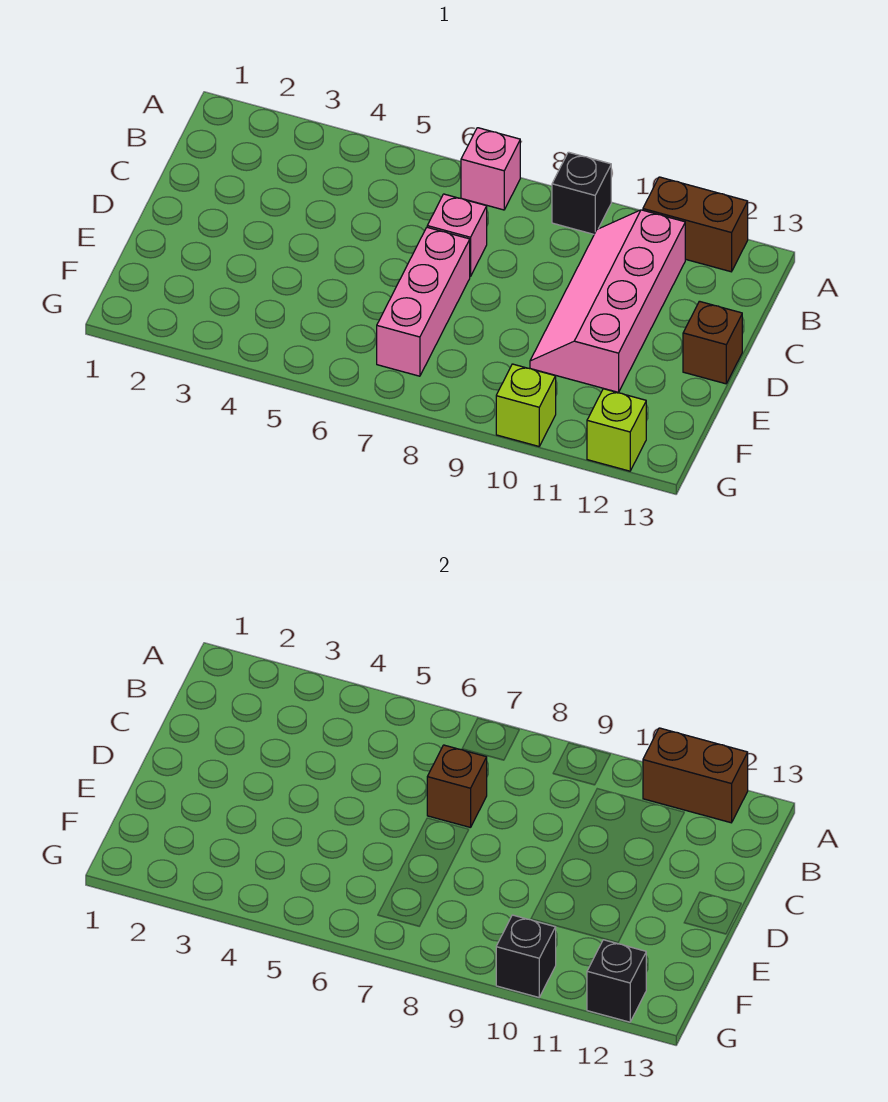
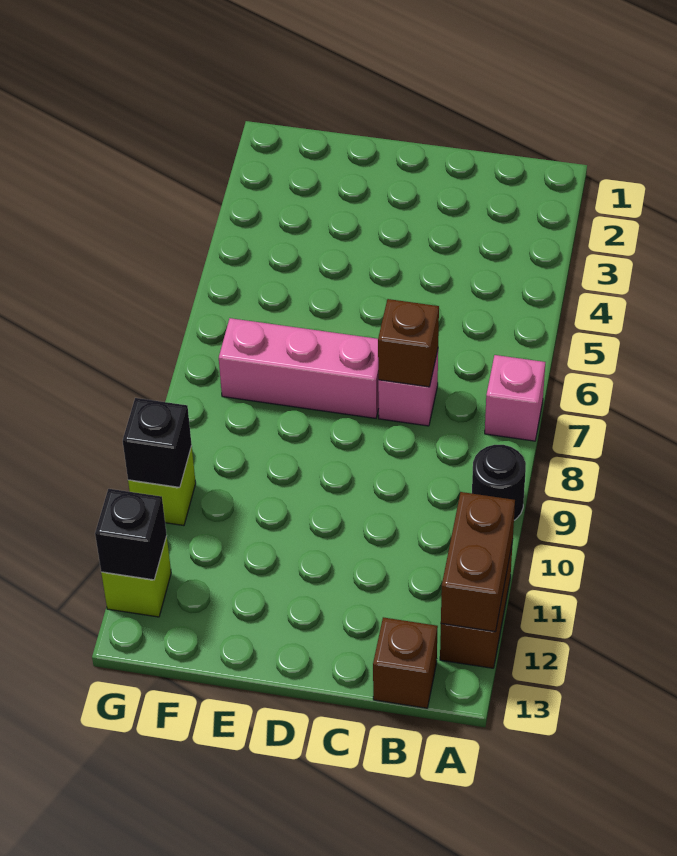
black brick A9 level 1 -> black round brick A9 level 1
pink slope B10:E11 level 1 top 11 -> none
brown brick D13 level 1 -> brown brick B13 level 1

